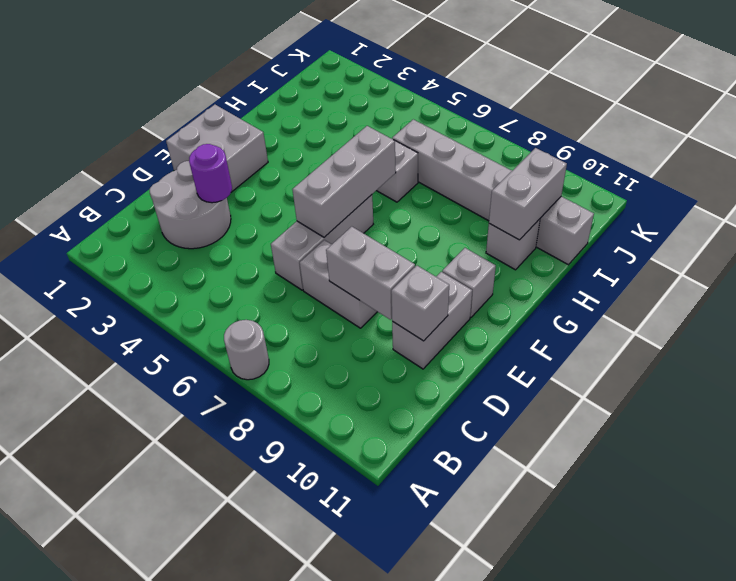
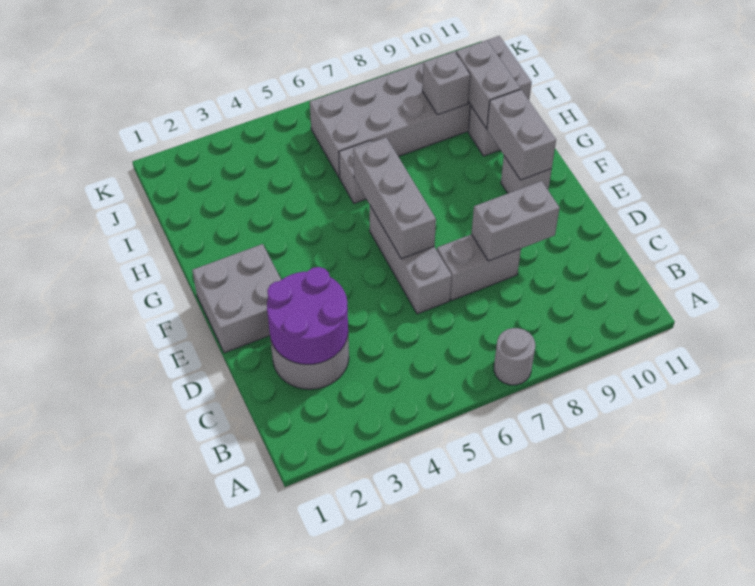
purple round brick D3 level 2 -> purple round brick C2:D3 level 2
grey brick D10:E10 level 1 -> grey brick F10:G10 level 2
grey brick D10 level 2 -> grey brick I9 level 2
grey brick I6:I11 level 1 -> grey brick I6:J11 level 1

